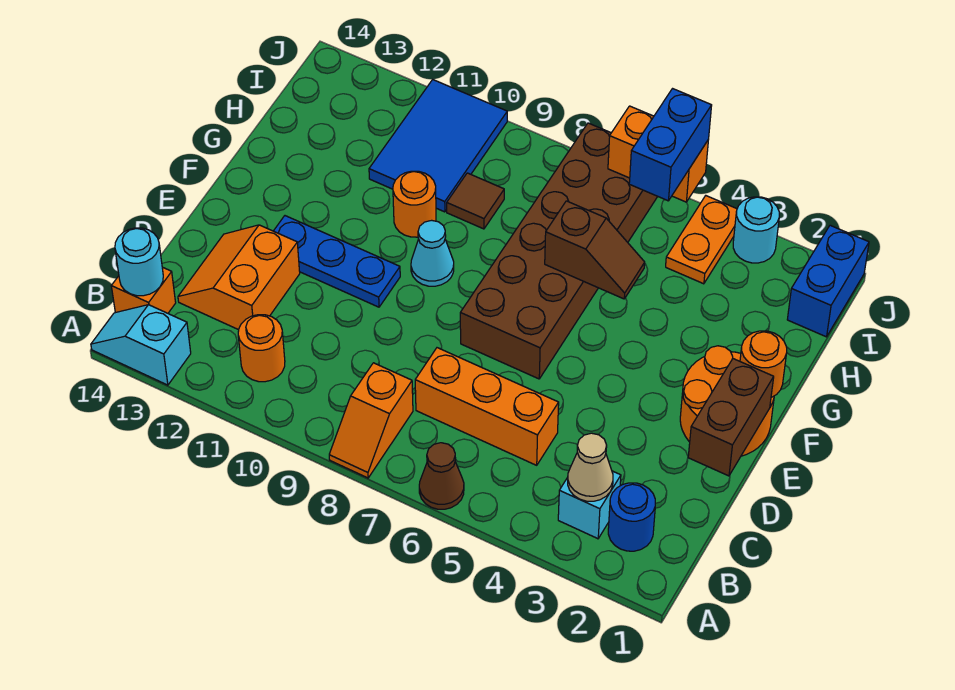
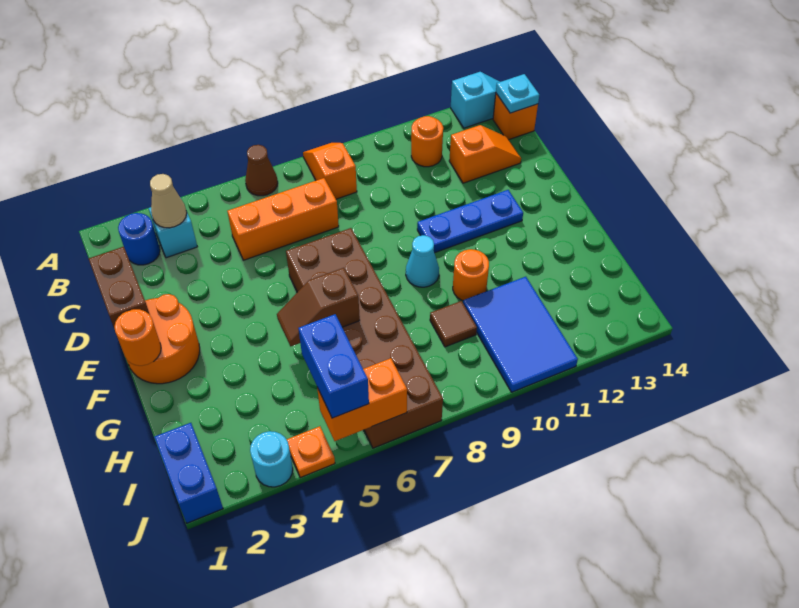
cyan round brick B14 level 2 -> cyan plate B14 level 2
orange slope C12:D13 level 1 top 12 -> orange slope C12:C13 level 1 top 12
orange plate I4:J4 level 1 -> orange plate J4 level 1

